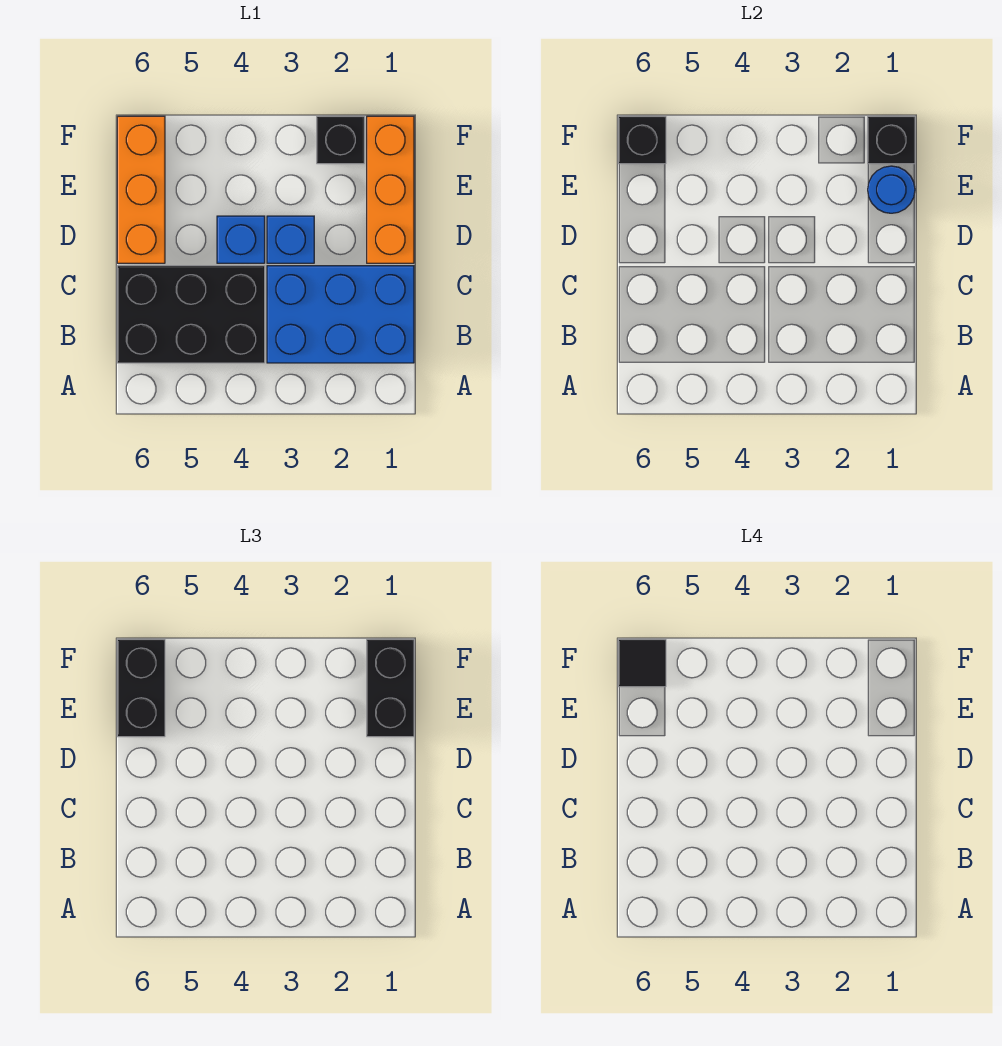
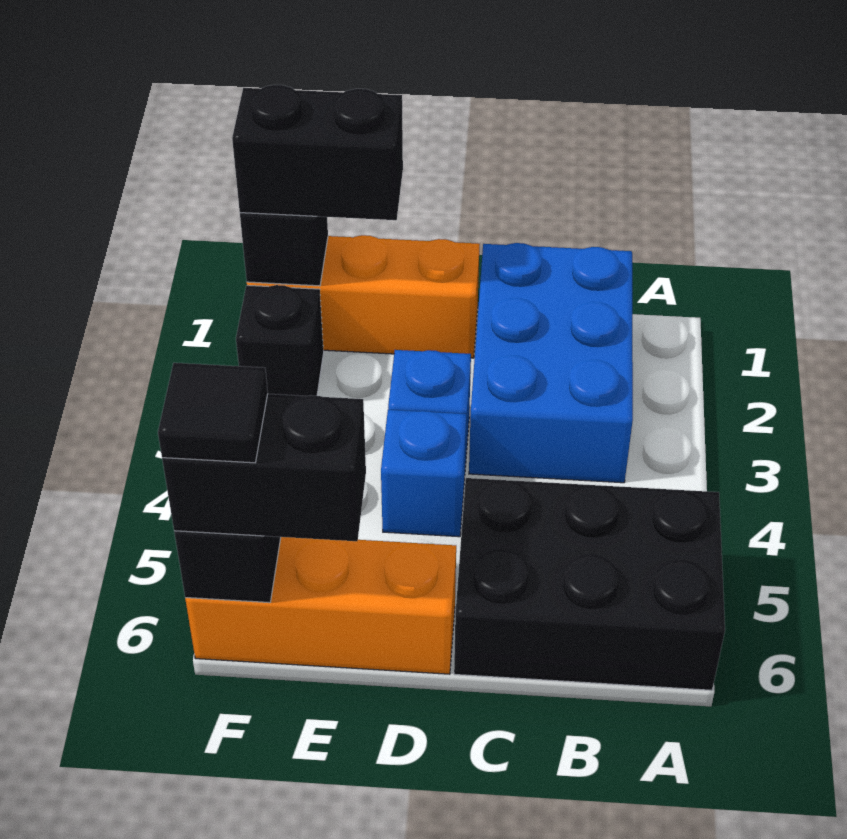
black brick B4:C6 level 1 -> black brick A5:C6 level 1
blue round brick E1 level 2 -> none

